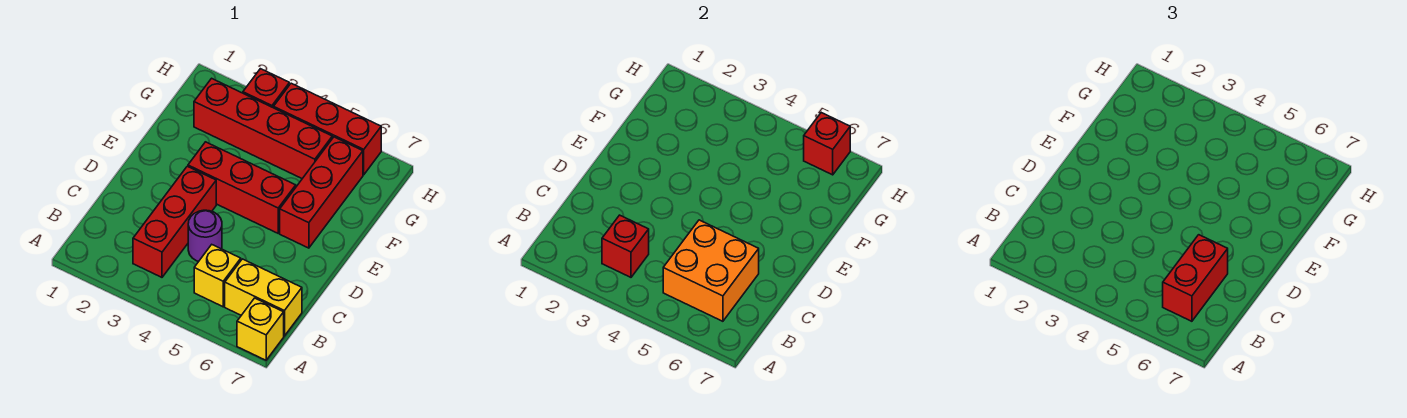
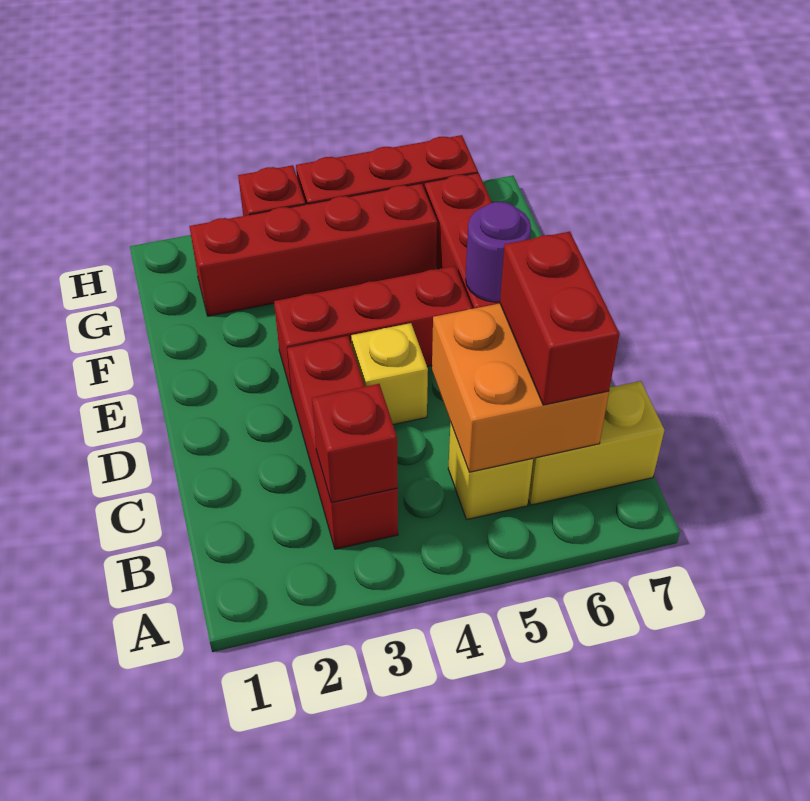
yellow brick A7 level 1 -> yellow brick D4 level 1
purple round brick C4 level 1 -> purple round brick E6 level 2
red brick H6 level 2 -> none

